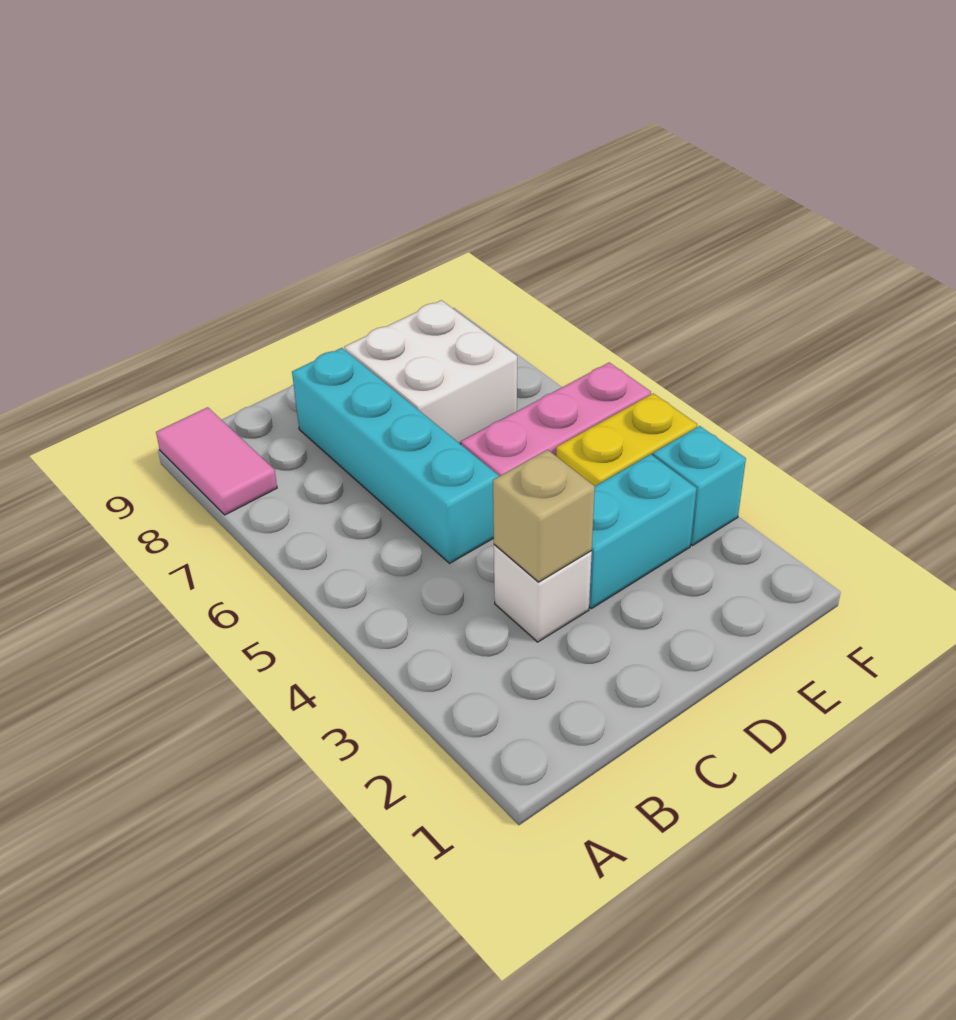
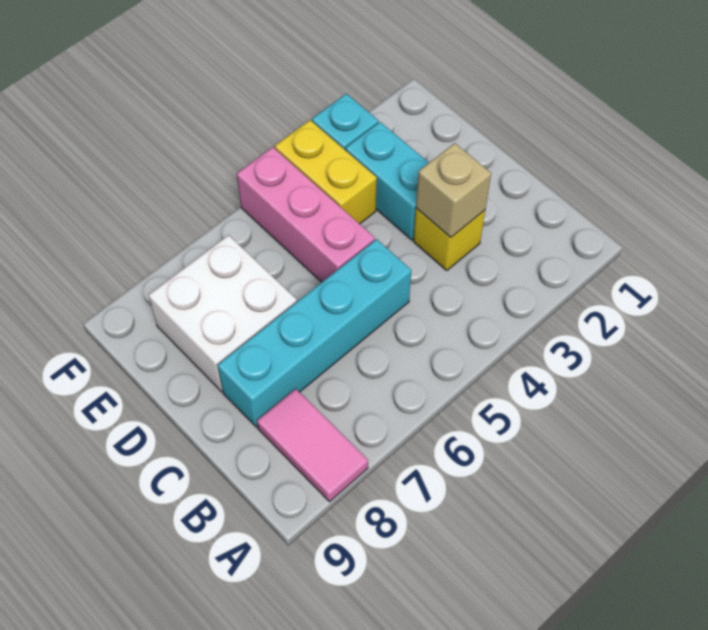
pink tile A8:A9 level 1 -> pink tile A8:B8 level 1
white brick C3 level 1 -> yellow brick C3 level 1

